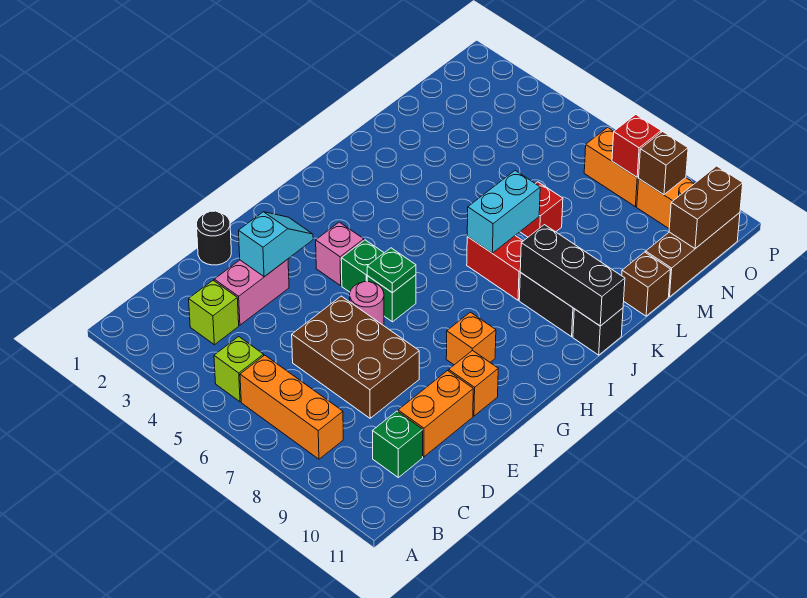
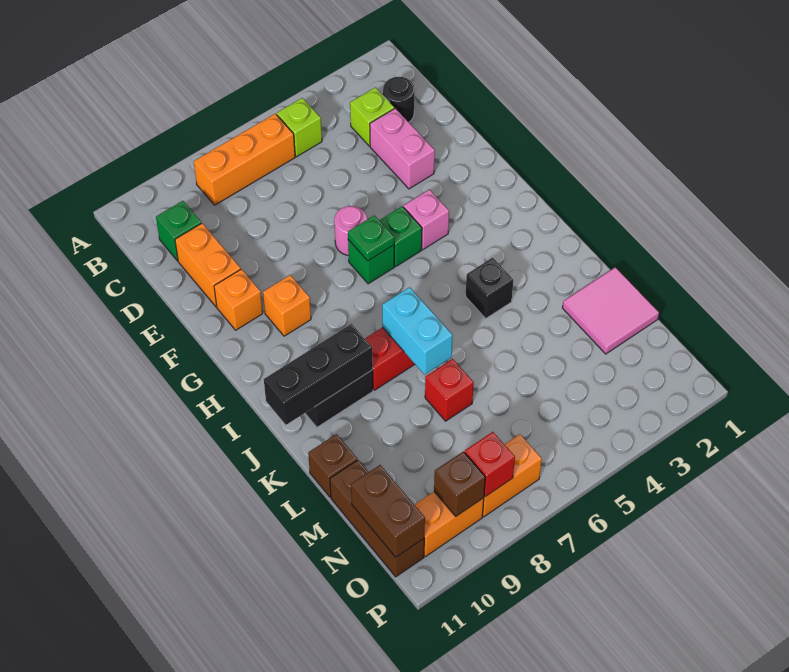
brown brick D6:E8 level 1 -> none
black round brick E1 level 1 -> black round brick C2 level 1
cyan slope E3:F3 level 2 top E -> none
black brick J11 level 1 -> black brick J4 level 1
none -> pink tile L1:M2 level 1

